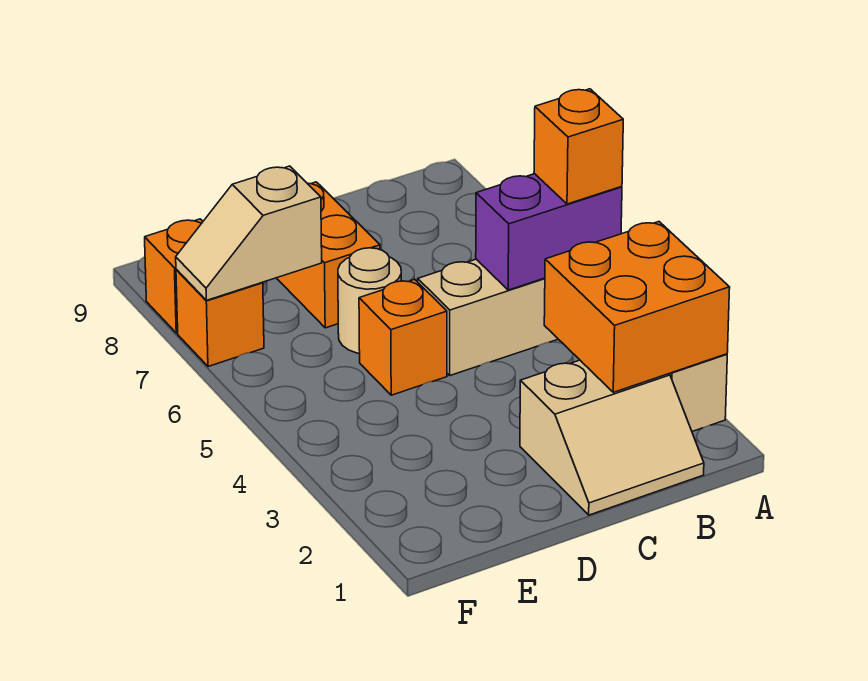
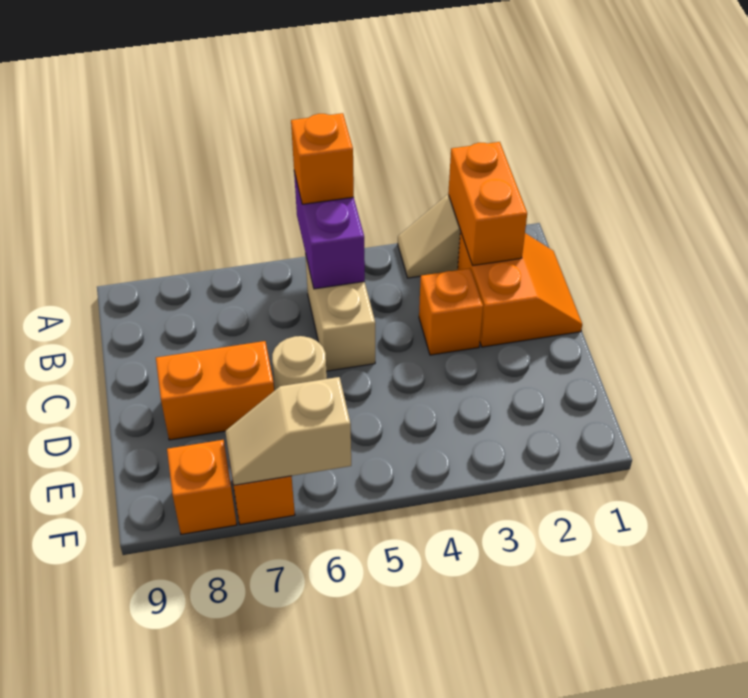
orange brick A2:B3 level 2 -> orange brick A2:B2 level 2
tan slope B1:C2 level 1 top 2 -> orange slope B1:C2 level 1 top 2
orange brick D5 level 1 -> orange brick C3 level 1
tan slope E7:F7 level 2 top E -> tan slope F6:F7 level 2 top 6

